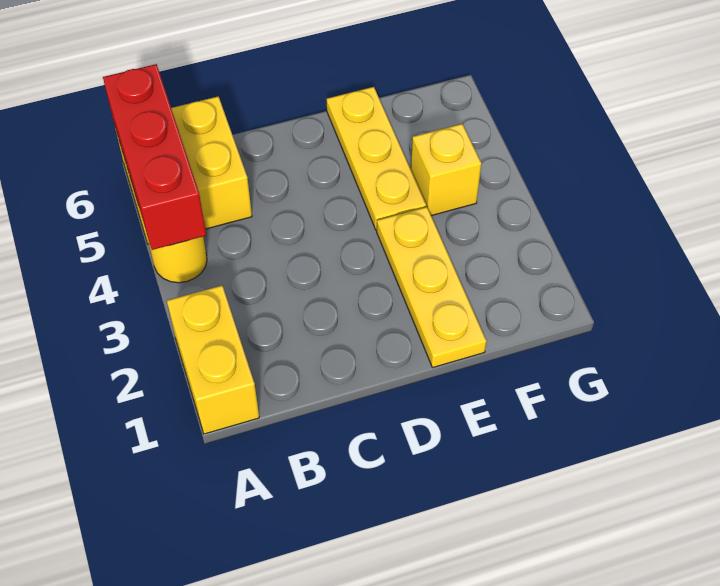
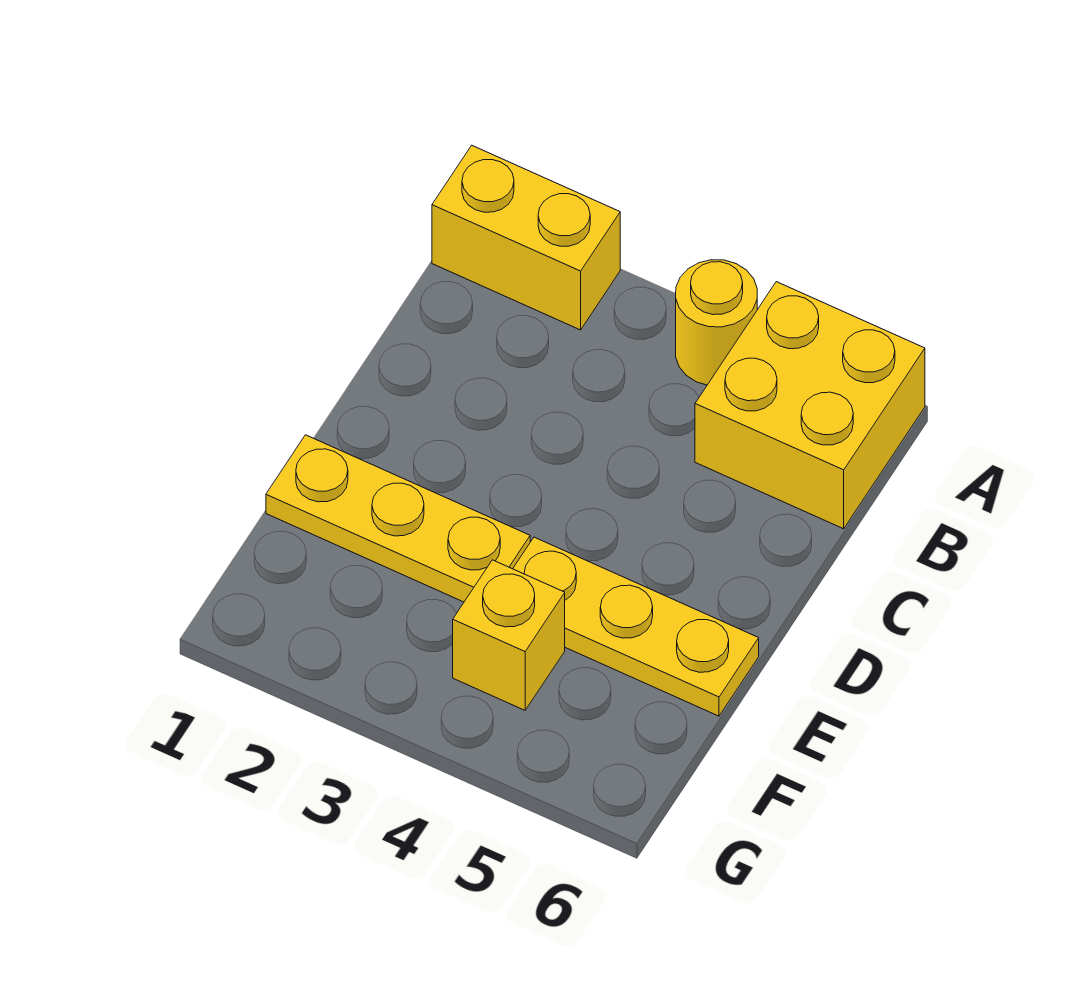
red brick A4:A6 level 2 -> none

